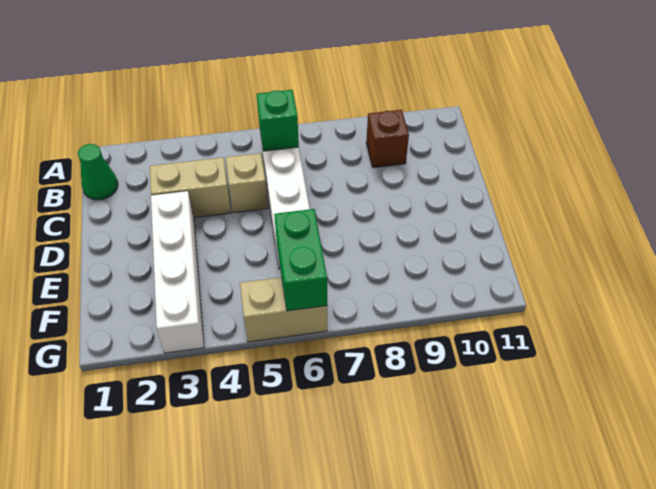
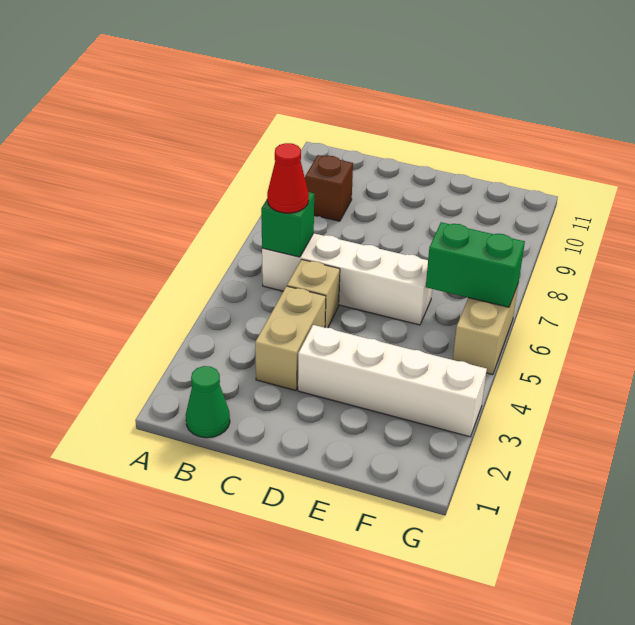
none -> red cone B6 level 3

